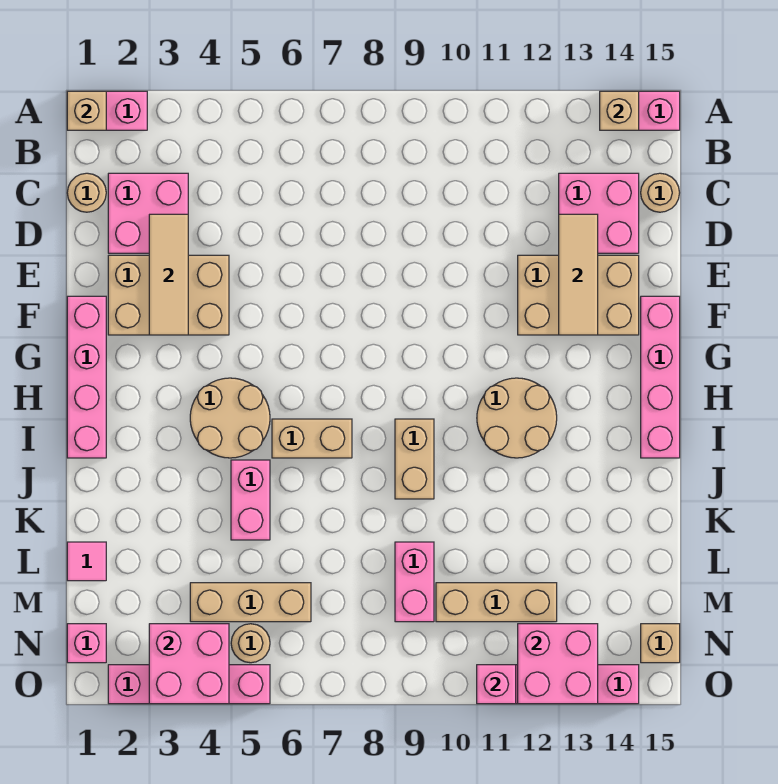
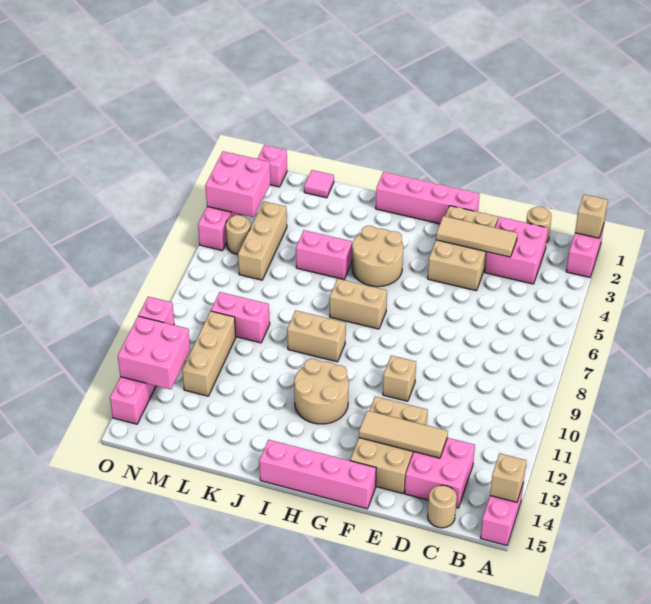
tan brick I6:I7 level 1 -> tan brick H7:I7 level 1
tan brick N15 level 1 -> tan brick F10 level 1

